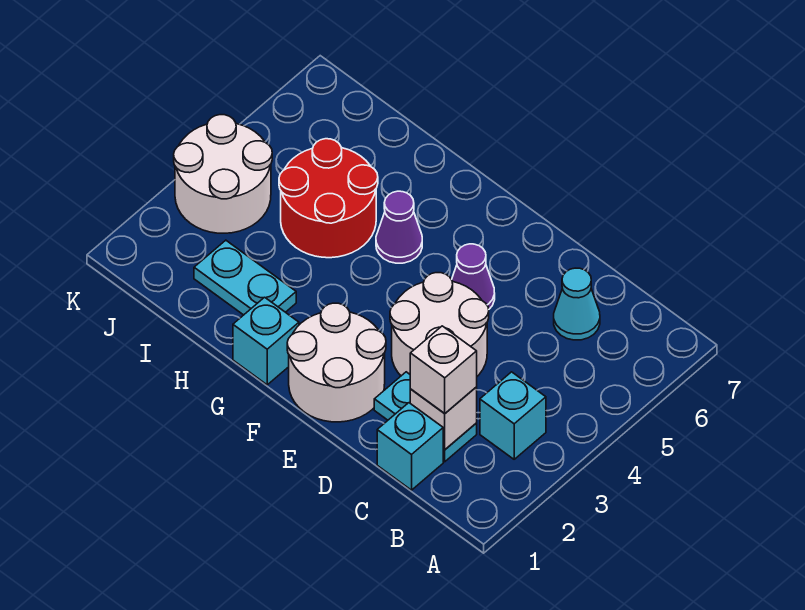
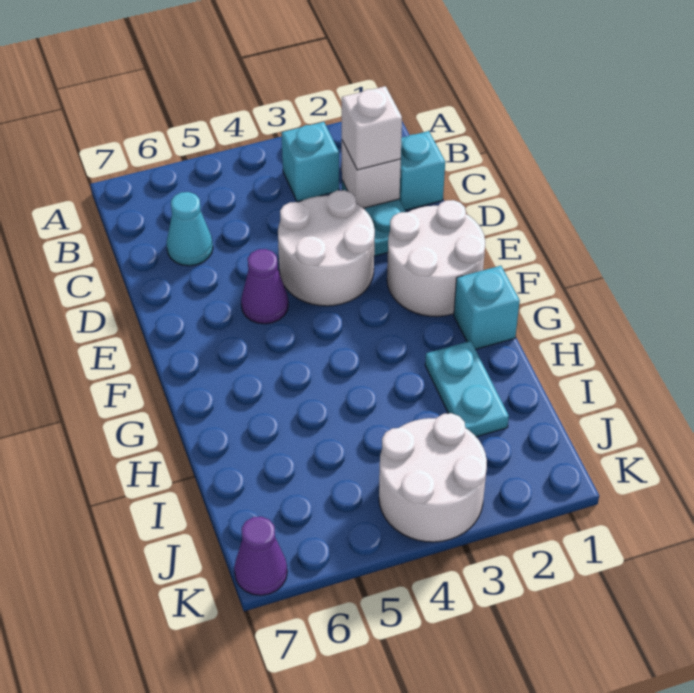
purple cone G5 level 1 -> purple cone K7 level 1
red round brick H4:I5 level 1 -> none

